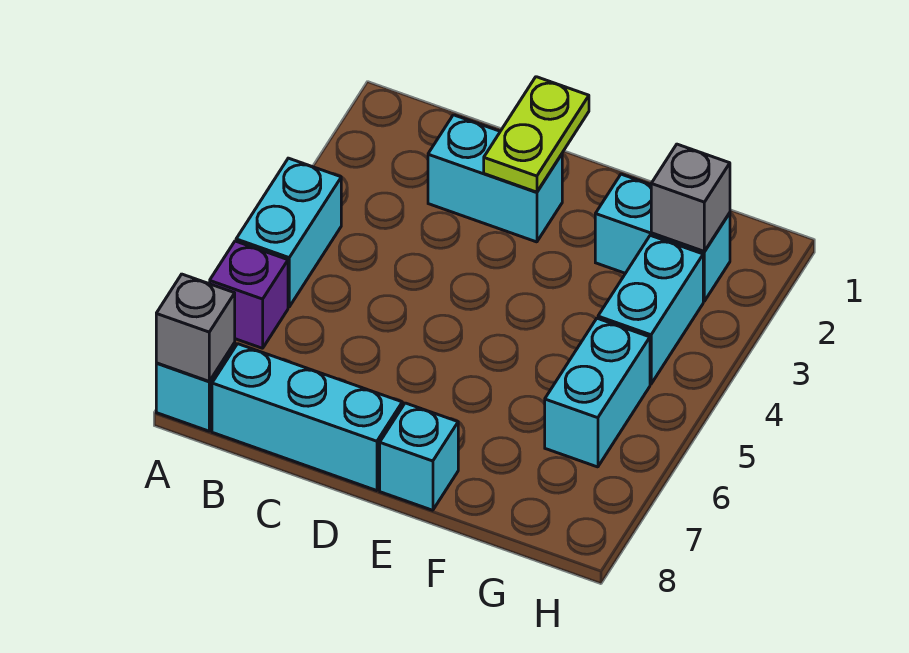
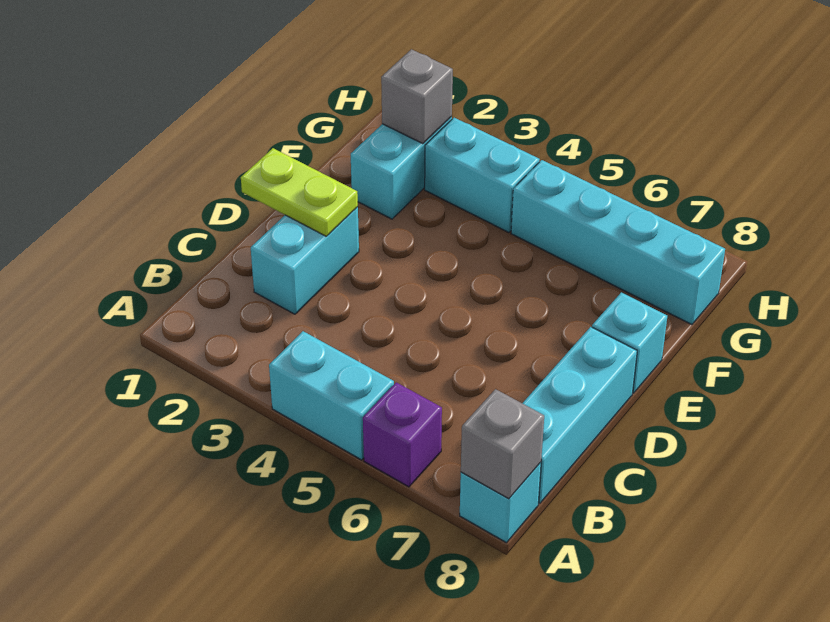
cyan brick G5:G6 level 1 -> cyan brick G5:G8 level 1

